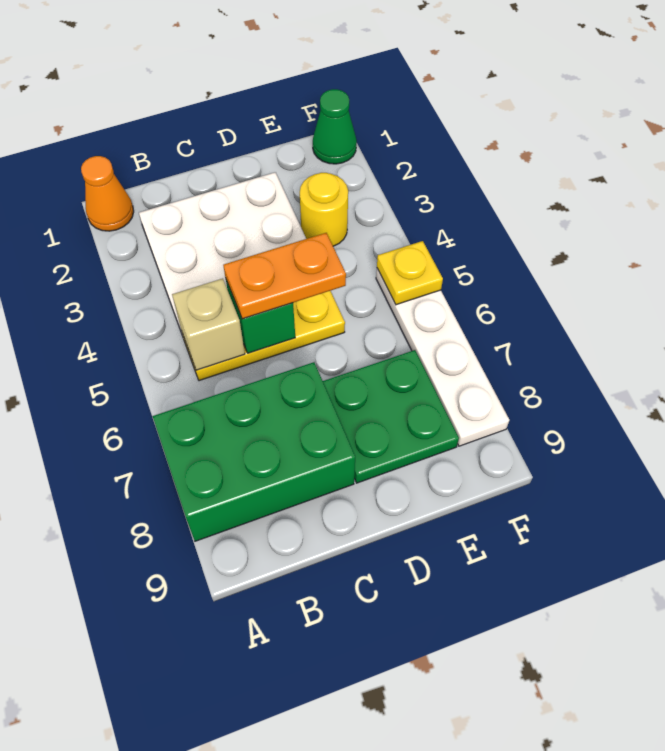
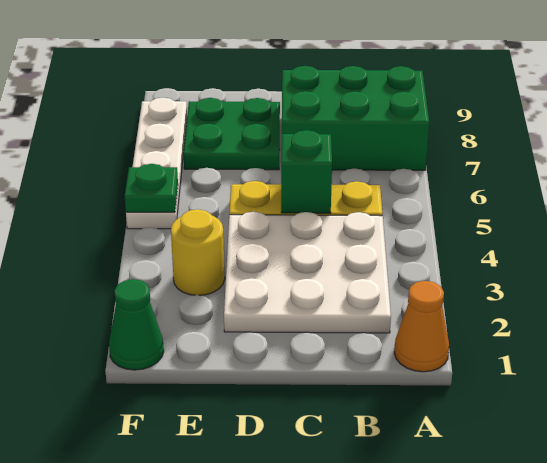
tan brick B5 level 2 -> none
orange plate C5:D5 level 3 -> none
yellow plate F5 level 2 -> green plate F5 level 2

